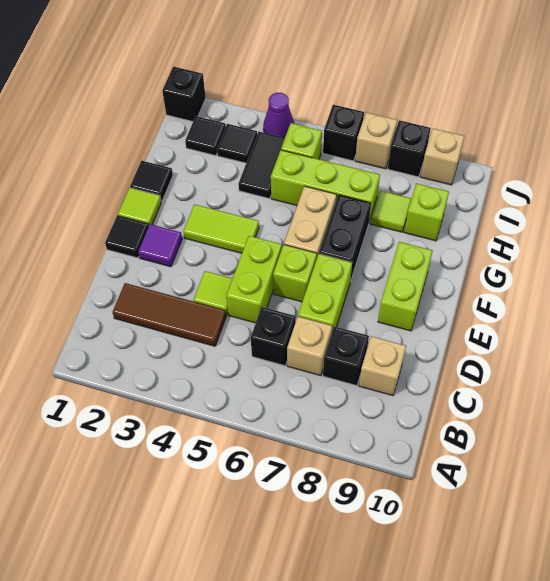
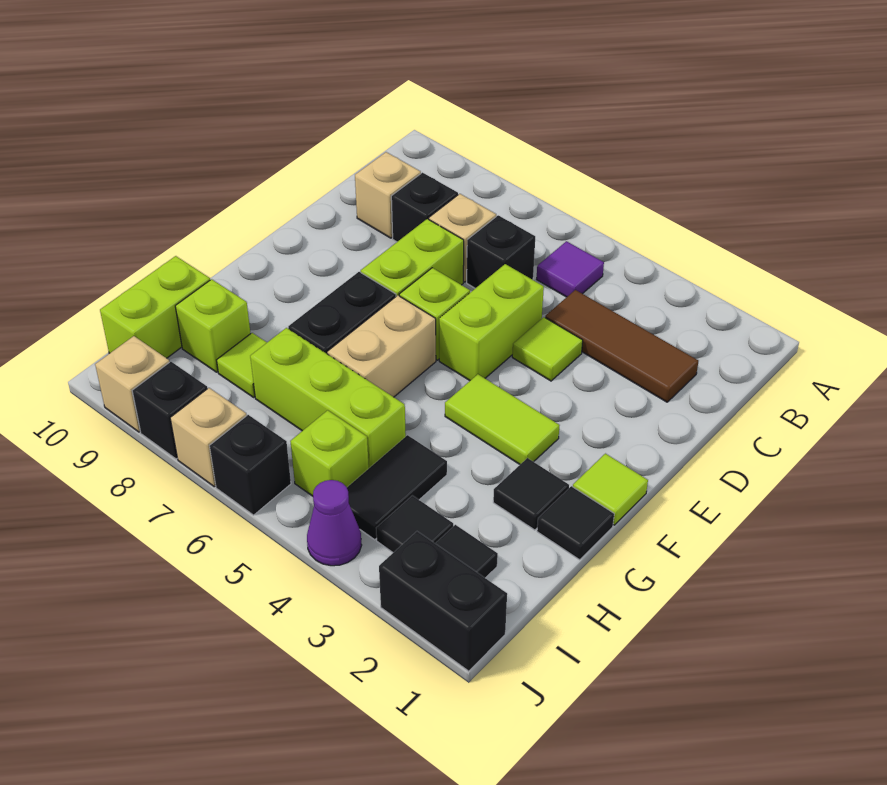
black tile E1 level 1 -> black tile G2 level 1
purple tile E2 level 1 -> purple tile B5 level 1
lime brick E9:F9 level 1 -> lime brick H10:I10 level 1
black brick J1 level 1 -> black brick J1:J2 level 1

